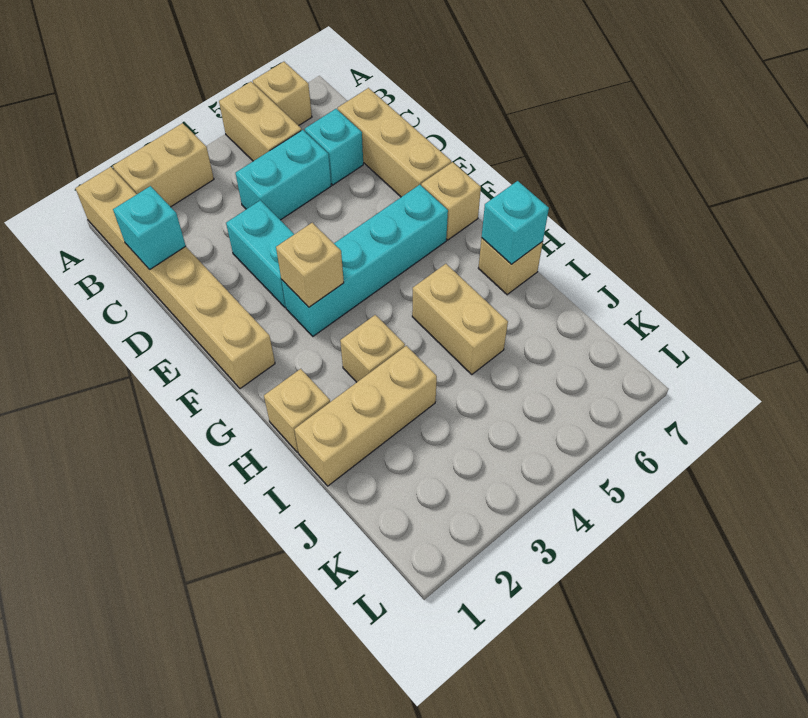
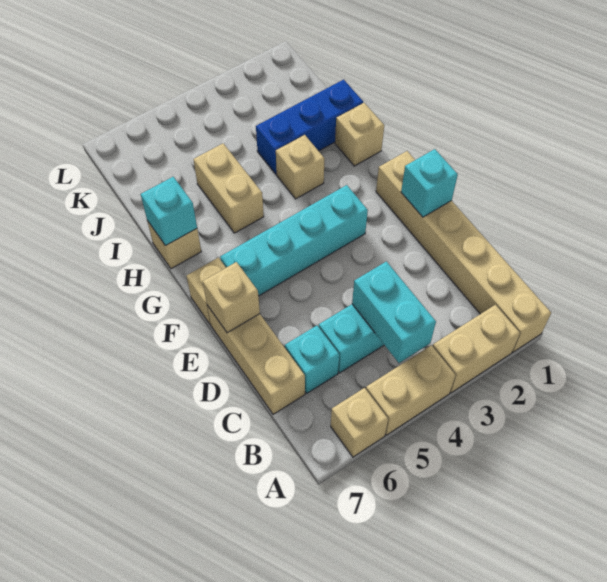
tan brick A5:B5 level 1 -> tan brick A4:A5 level 1
cyan brick C1 level 2 -> cyan brick E1 level 2
cyan brick D3:E3 level 1 -> cyan brick B4:C4 level 2
tan brick F3 level 2 -> tan brick E7 level 2
tan brick I1:I3 level 1 -> blue brick I1:I3 level 1

